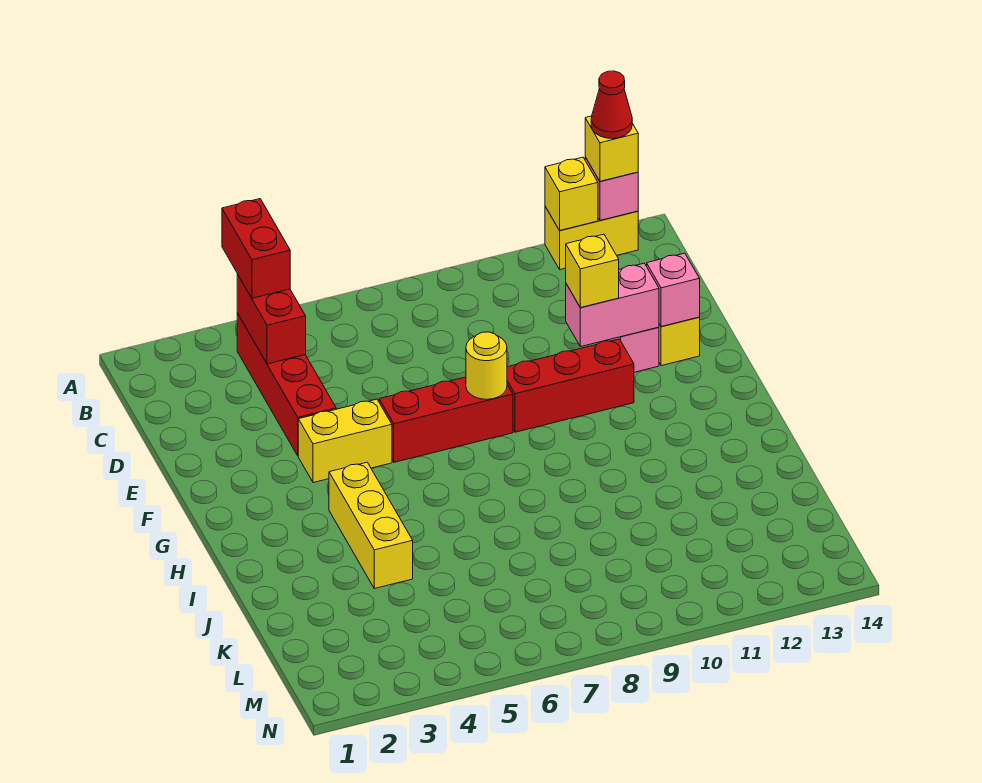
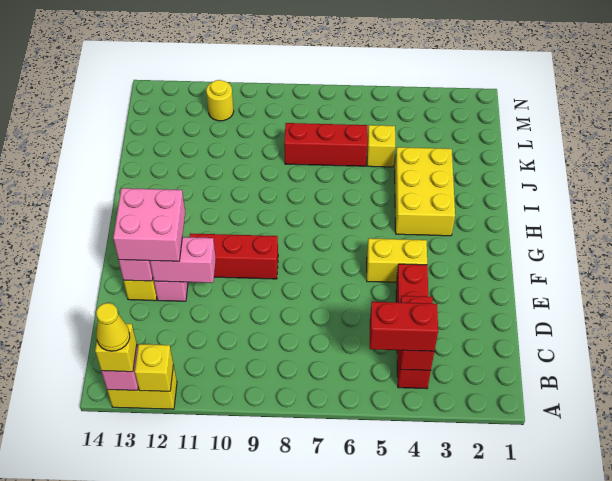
red brick A4:B4 level 3 -> red brick B4:B5 level 3
red cone A13 level 4 -> yellow cone A13 level 4
yellow brick E11 level 3 -> yellow brick K5 level 1
none -> pink brick E12:F13 level 3
red brick F6:F8 level 1 -> red brick K6:K8 level 1
yellow round brick F8 level 2 -> yellow round brick M11 level 1
yellow brick H4:J4 level 1 -> yellow brick H3:J4 level 1

